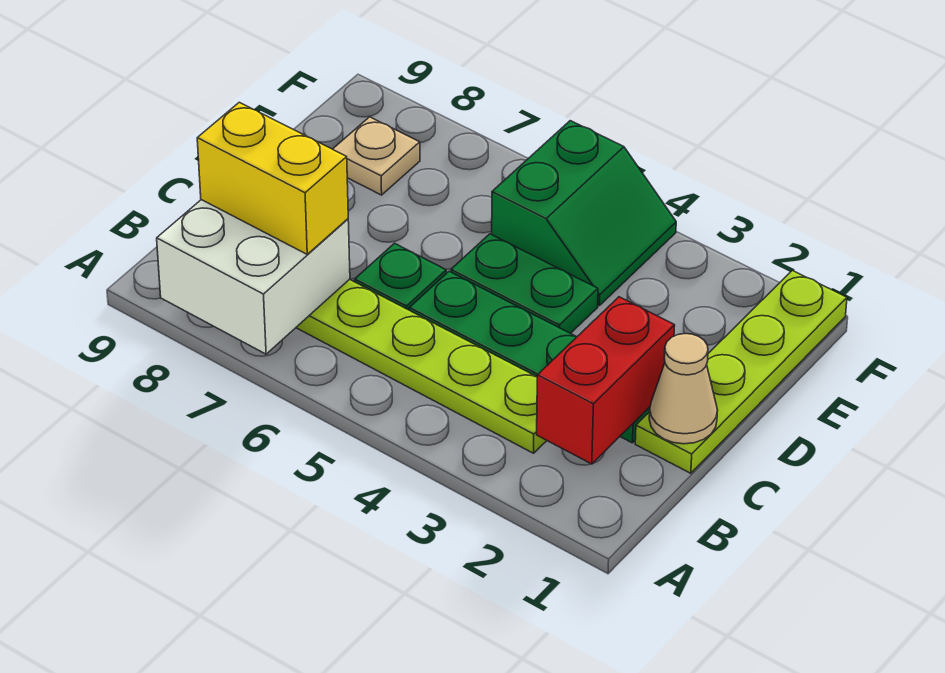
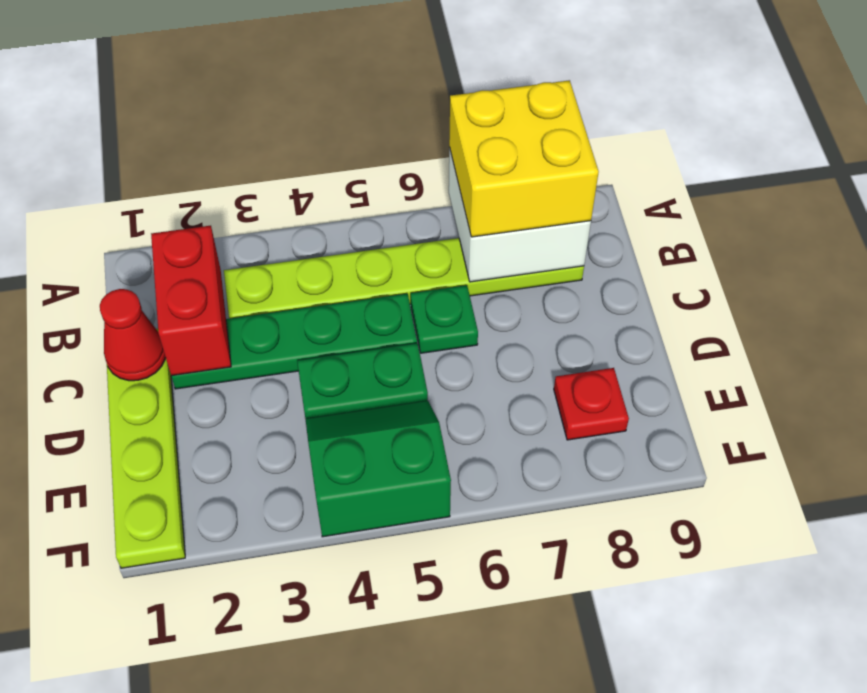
yellow brick B7:B8 level 3 -> yellow brick A7:B8 level 3
tan cone C1 level 2 -> red cone C1 level 2
green slope E4:F5 level 1 top 5 -> green slope E4:F5 level 1 top F
tan plate E8 level 1 -> red plate E8 level 1

